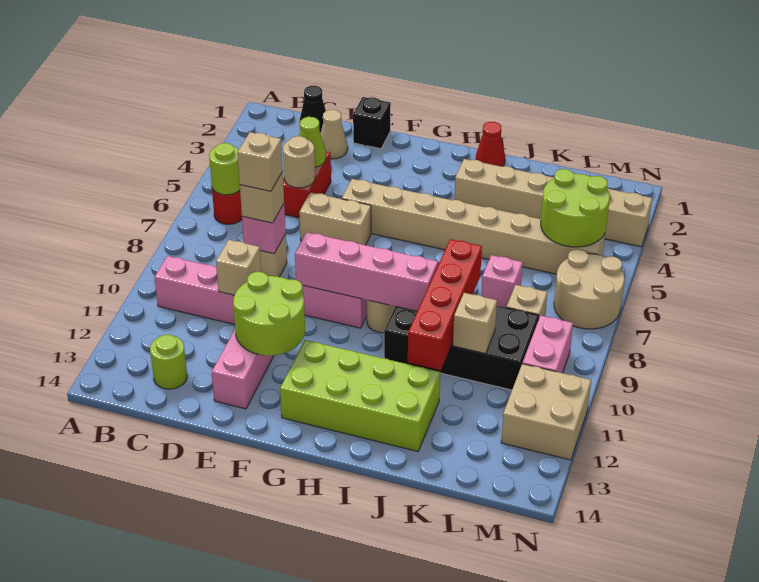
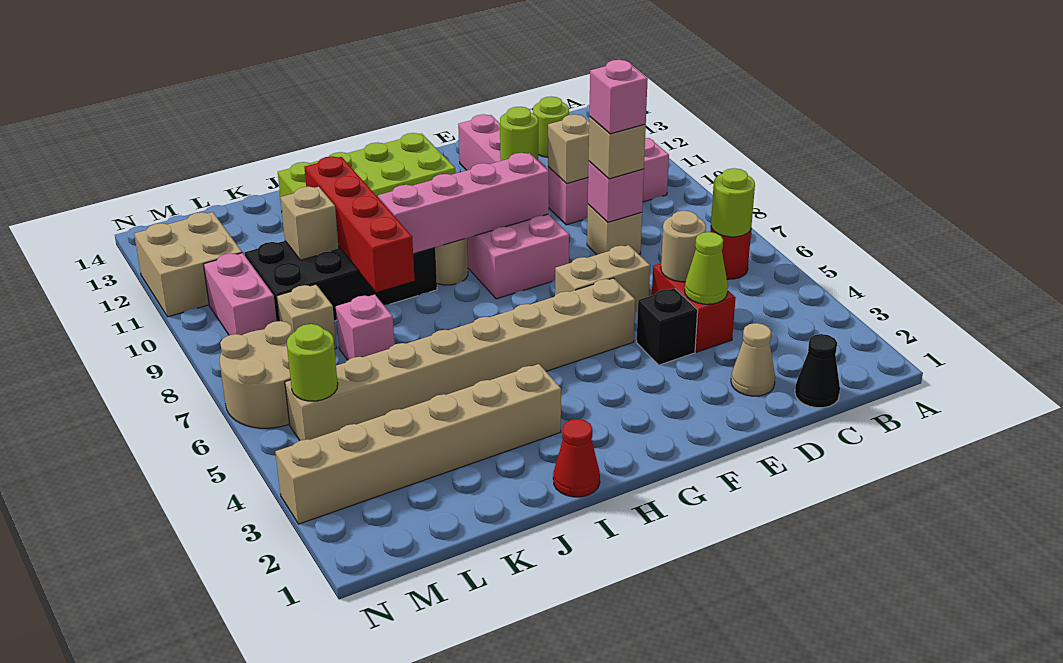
tan brick D8 level 4 -> pink brick D8 level 4
black brick E1 level 1 -> black brick E4 level 1
lime round brick E11:F12 level 2 -> lime round brick E11 level 2
lime round brick L4:M5 level 2 -> lime round brick M5 level 2

